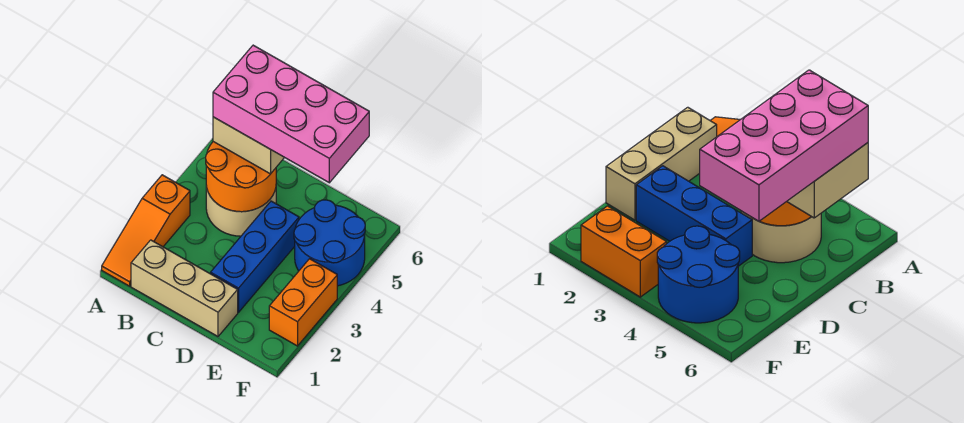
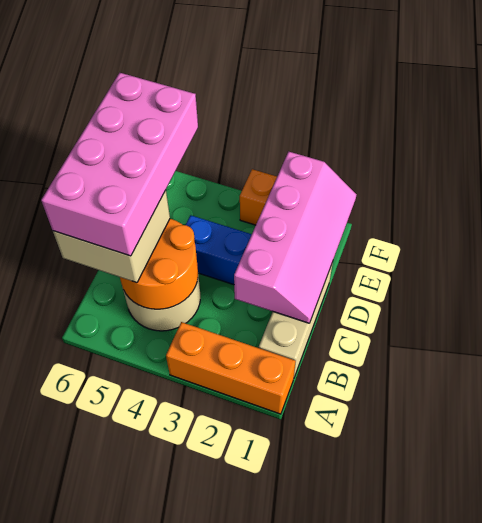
orange slope A1:A3 level 1 top 3 -> orange brick A1:A3 level 1
none -> pink slope C1:F2 level 2 top 2
blue round brick E4:F5 level 1 -> none

